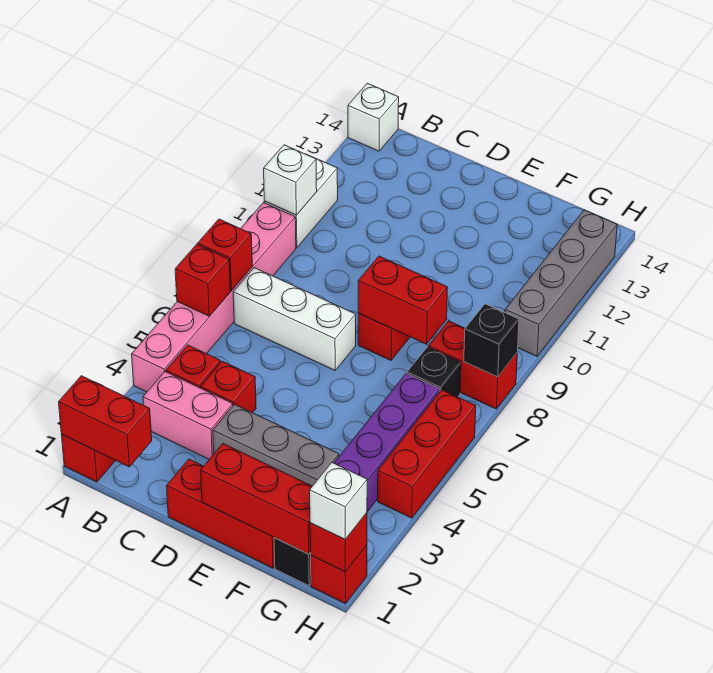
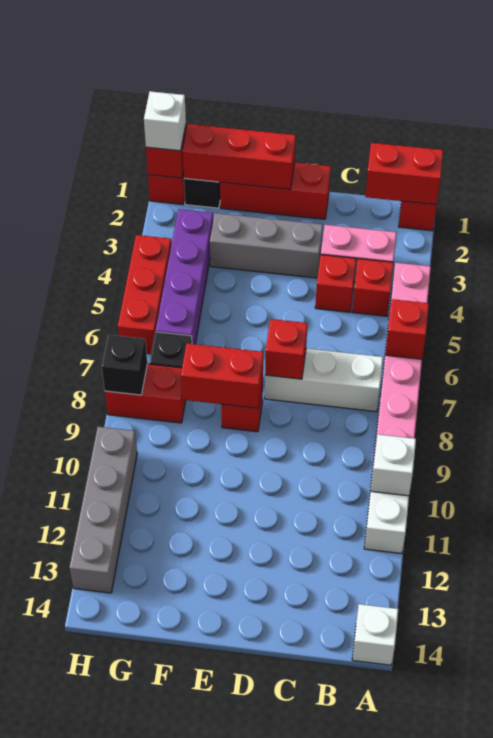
red brick A7 level 2 -> red brick D7 level 2

